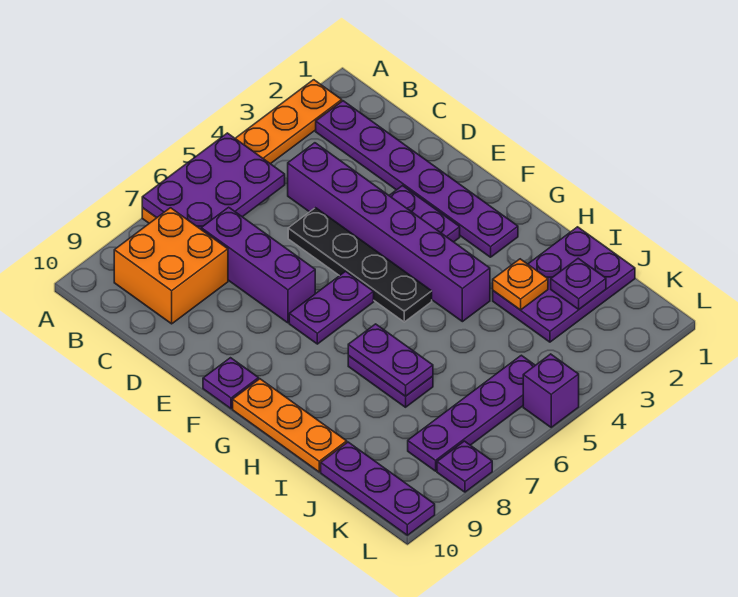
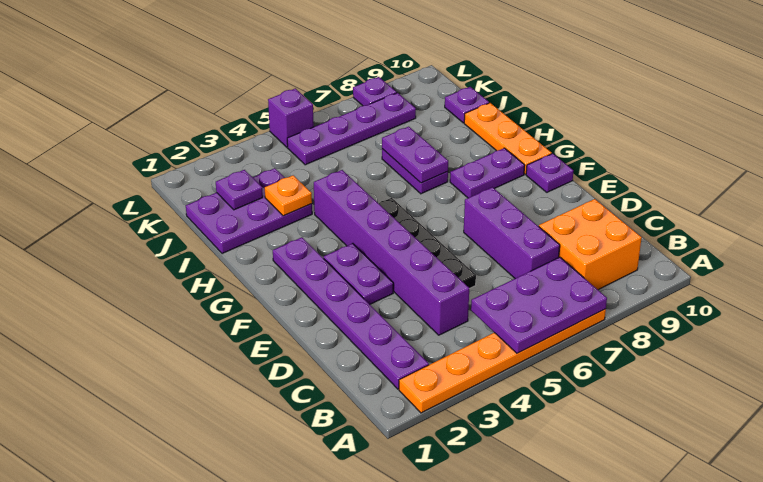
purple plate F6:F7 level 1 -> purple plate G8:G9 level 1
purple plate J10:L10 level 1 -> purple plate J10 level 1

